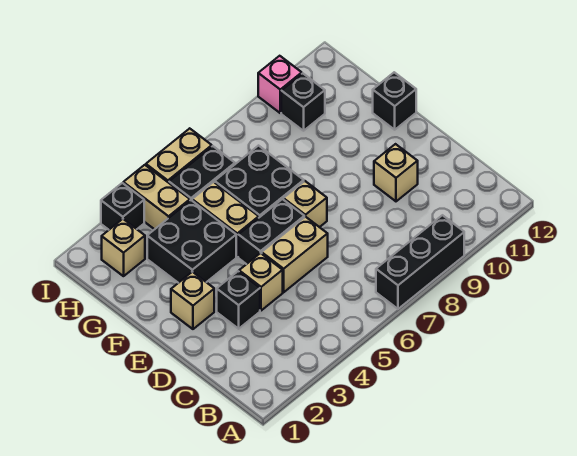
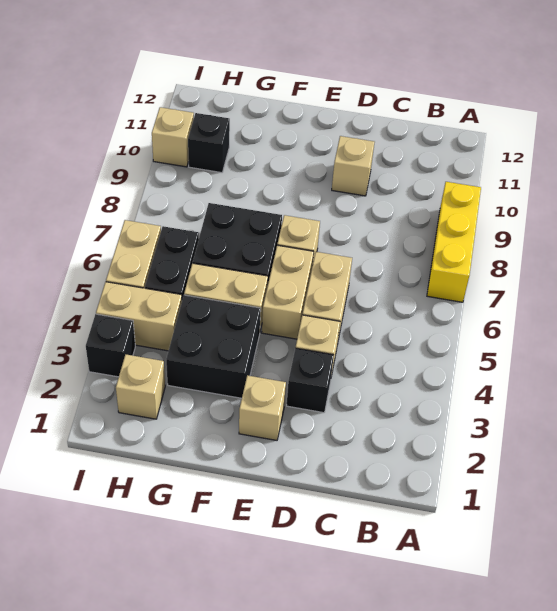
black brick A7:A9 level 1 -> yellow brick A7:A9 level 1
black brick E5:E6 level 1 -> tan brick E5:E6 level 1
black brick F12 level 1 -> none
pink brick I10 level 1 -> tan brick I10 level 1

